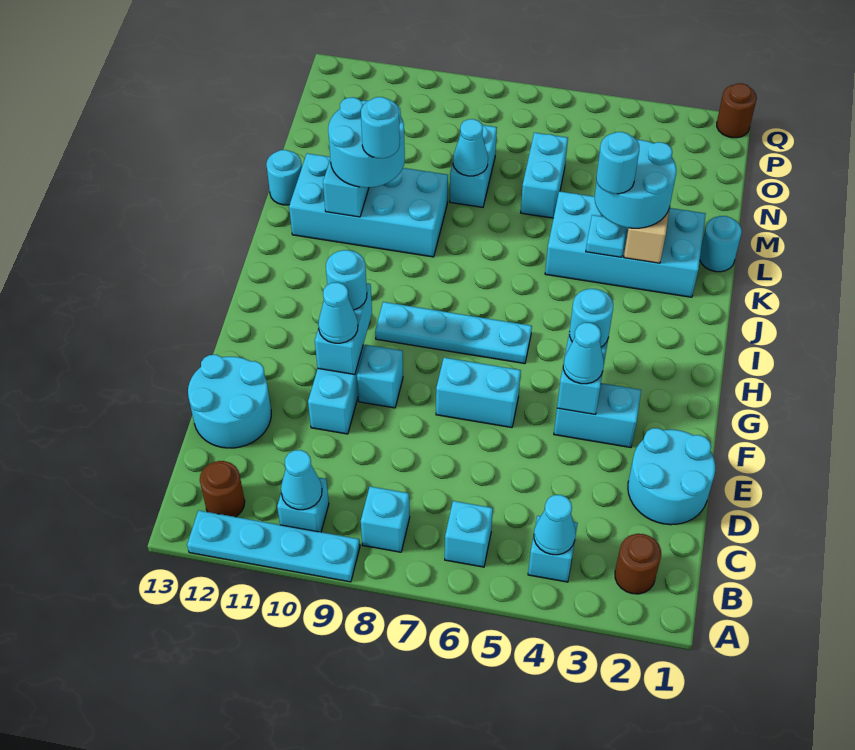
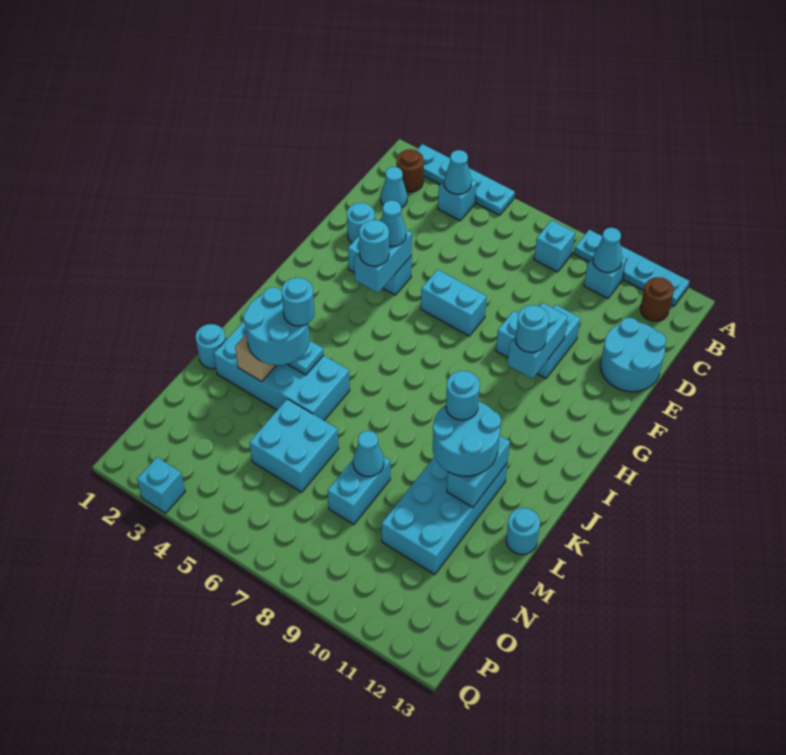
cyan brick B6 level 1 -> cyan brick Q3 level 1
cyan round brick D1:E2 level 1 -> cyan round brick E2 level 1
cyan cone F10 level 3 -> cyan cone C2 level 1
cyan plate H6:H9 level 1 -> cyan plate A2:A5 level 1
cyan brick K9:L12 level 1 -> cyan brick K10:N11 level 1
cyan brick M6:N6 level 1 -> cyan brick M5:N6 level 1
brown round brick Q1 level 1 -> none

